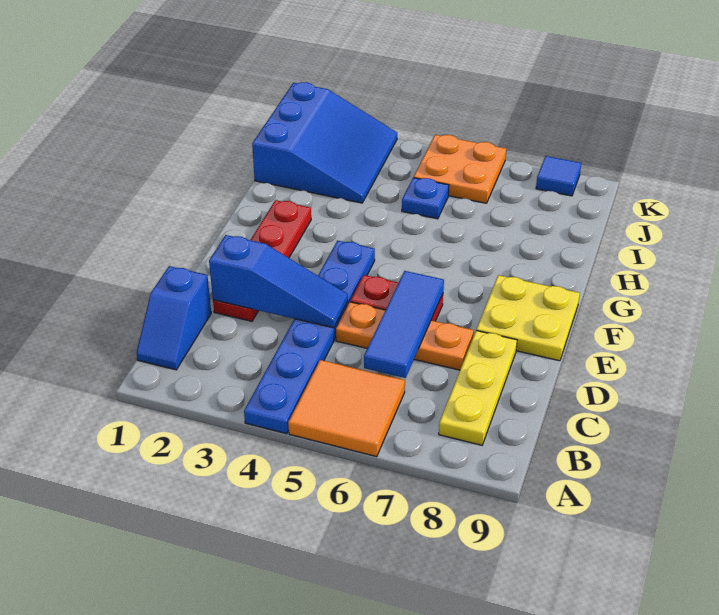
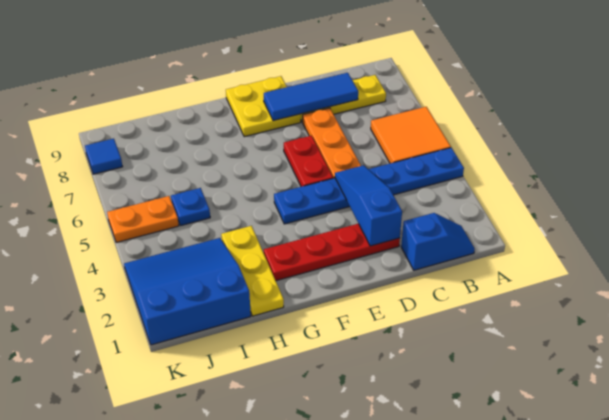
blue tile C6:E6 level 2 -> blue tile C8:E8 level 2
none -> yellow plate H1:H3 level 1
orange plate J5:K6 level 1 -> orange plate J5:K5 level 1

